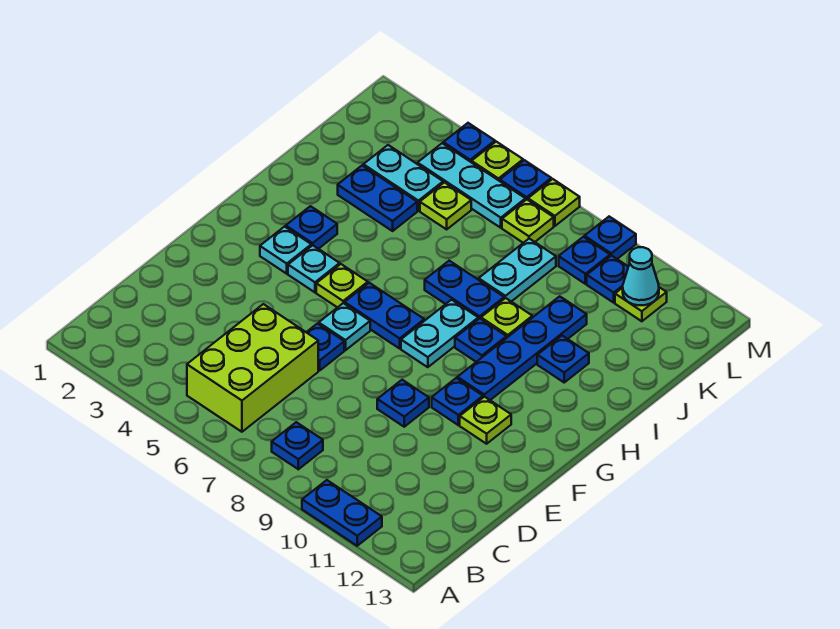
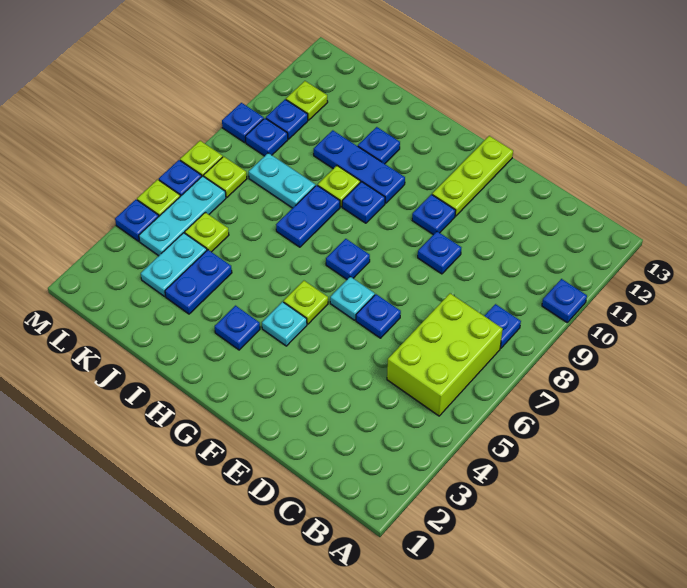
blue plate A10:A11 level 1 -> blue plate A10 level 1
lime brick B5:D6 level 1 -> lime brick B5:C7 level 1
lime plate F11 level 1 -> lime plate F11:F13 level 1
cyan plate G3 level 1 -> none
blue plate G6:G7 level 1 -> blue plate G7 level 1
cyan plate G8:H8 level 1 -> none
blue plate G10:J10 level 1 -> blue plate H10:J10 level 1
cyan cone L11 level 2 -> none

